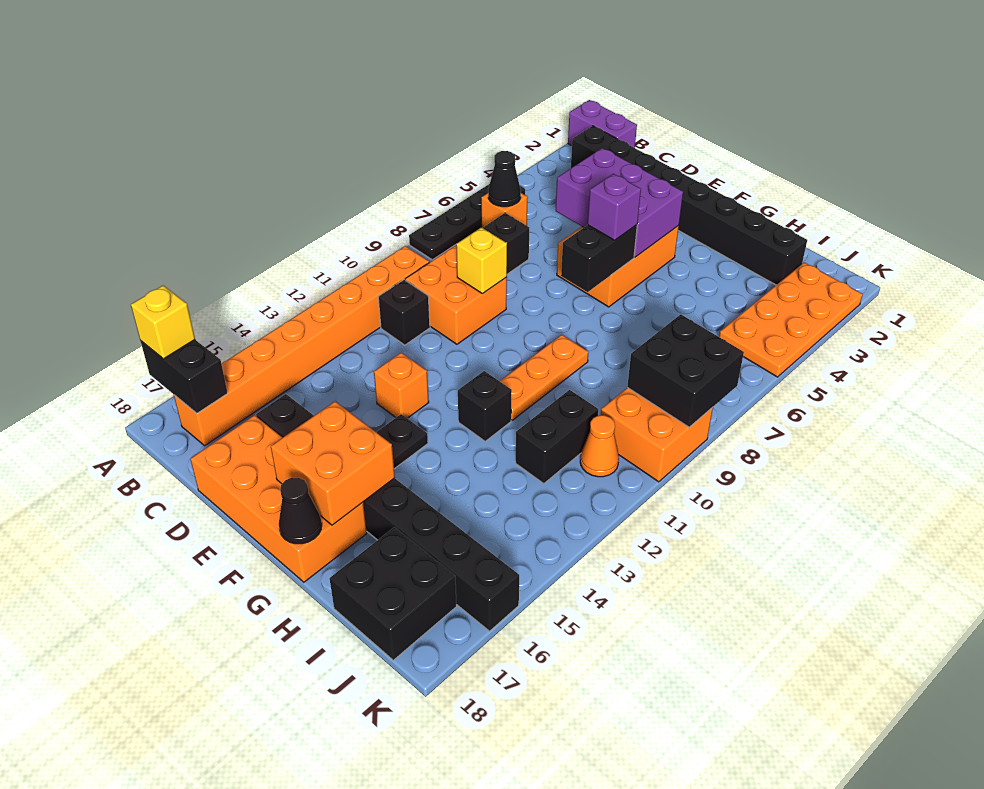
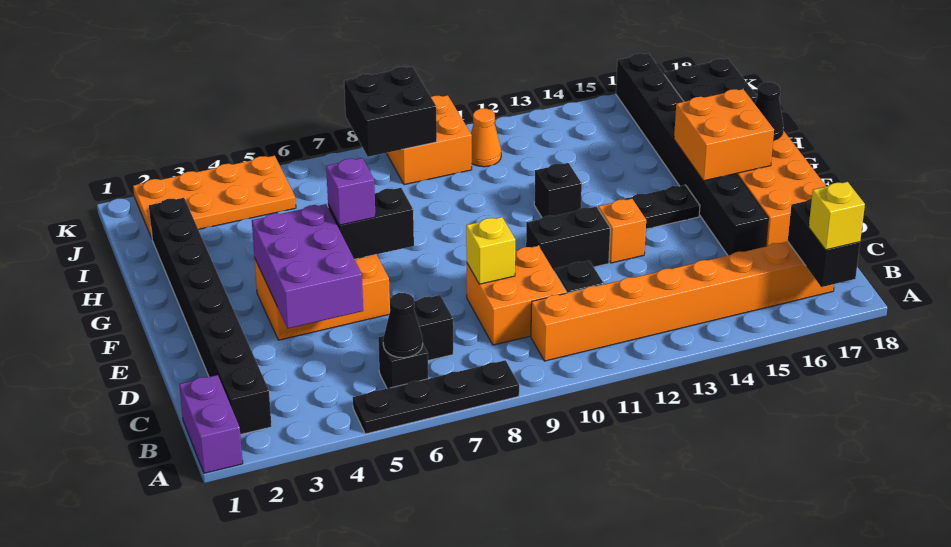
orange brick B6 level 1 -> black brick B6 level 1
orange plate G9:G11 level 1 -> none
black brick I11:I12 level 1 -> black brick E11:E12 level 1

